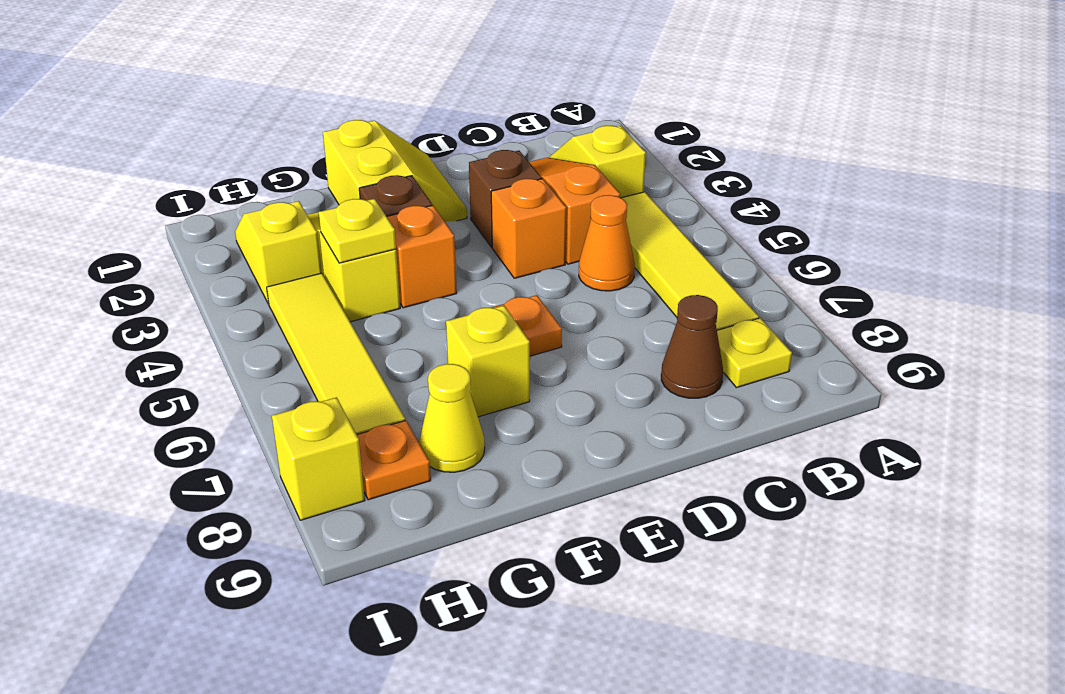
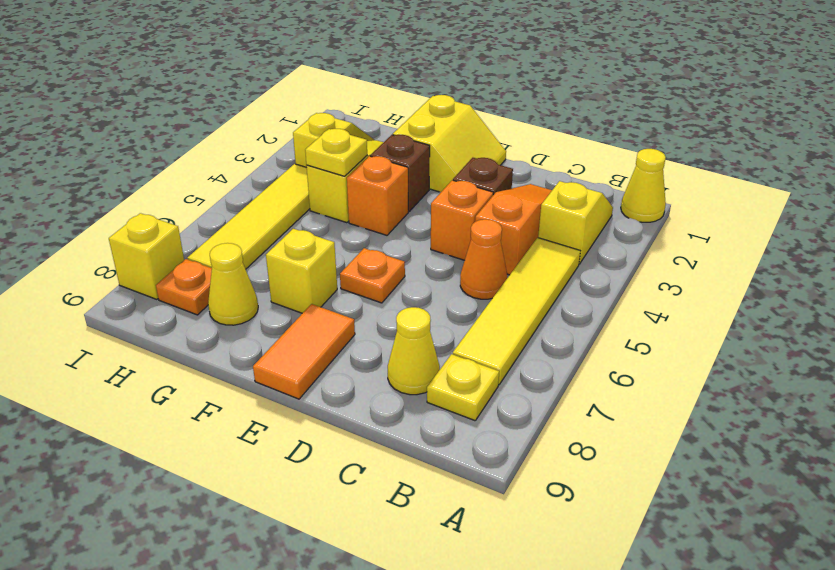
none -> yellow cone A1 level 1
brown cone C8 level 1 -> yellow cone C8 level 1
none -> orange tile E8:E9 level 1

